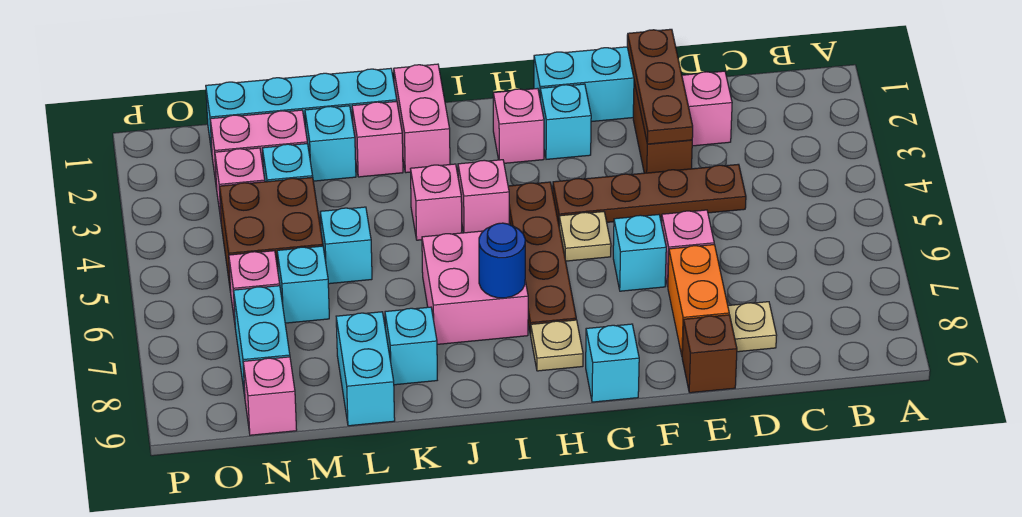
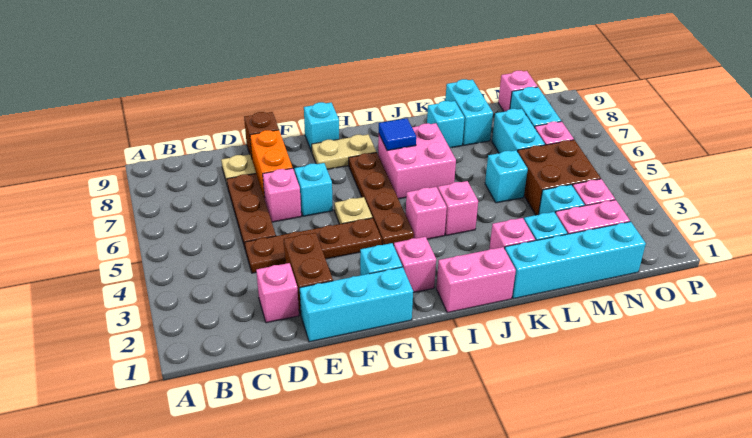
brown plate E1:E3 level 2 -> brown plate D5:D7 level 1
tan plate H8 level 1 -> tan plate G8:H8 level 1
blue round brick I7 level 2 -> blue tile I7 level 2
pink brick J1:J2 level 1 -> pink brick I1:J1 level 1
cyan brick M6 level 1 -> cyan brick M6:M7 level 1

